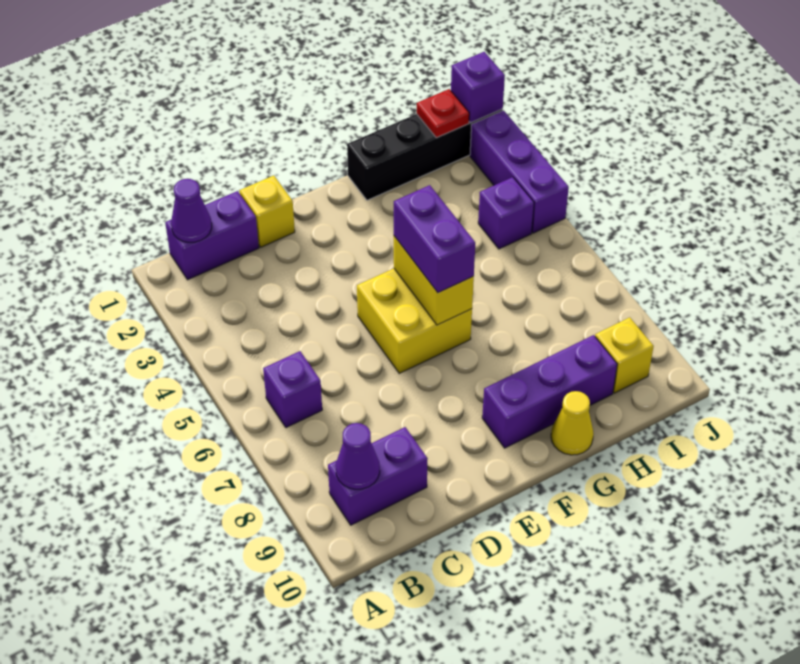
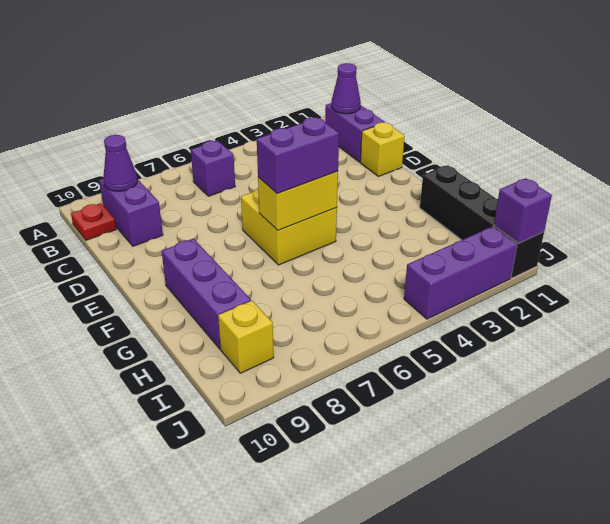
yellow cone G10 level 1 -> none
red plate I1 level 2 -> red plate B10 level 1
purple brick I4 level 1 -> none

